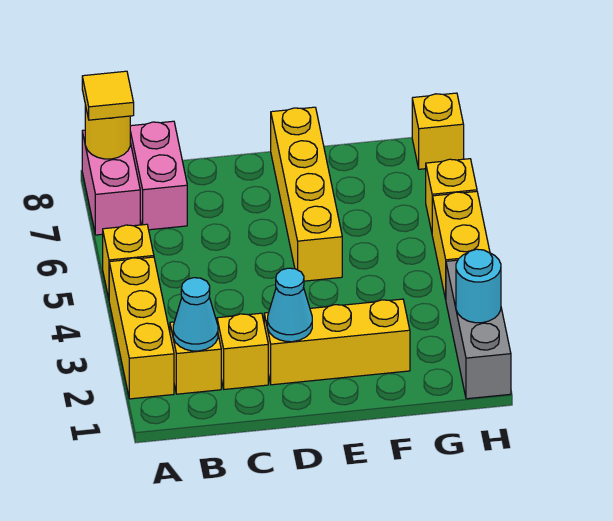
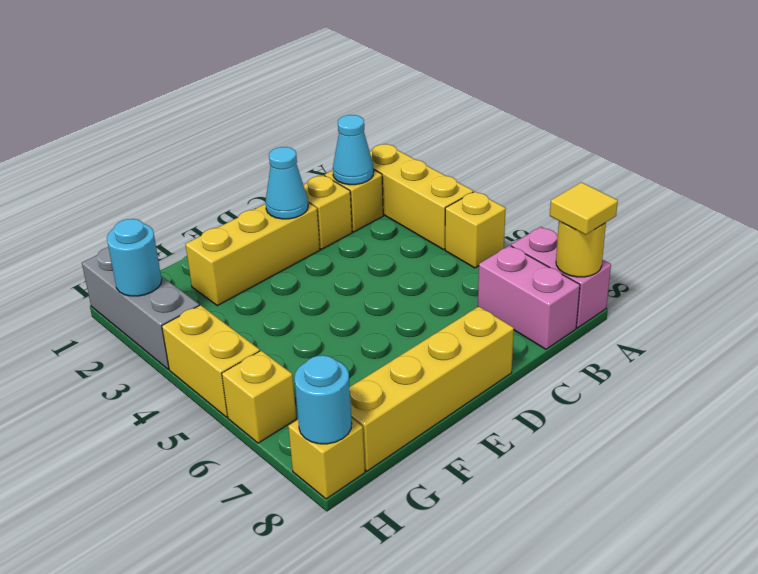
yellow brick E5:E8 level 1 -> yellow brick D8:G8 level 1
none -> cyan round brick H8 level 2

